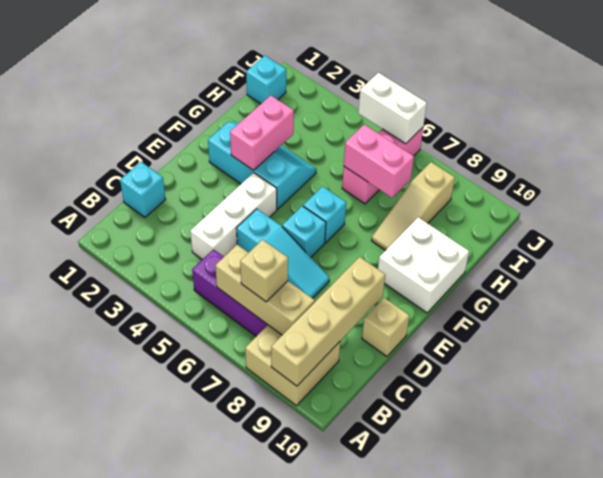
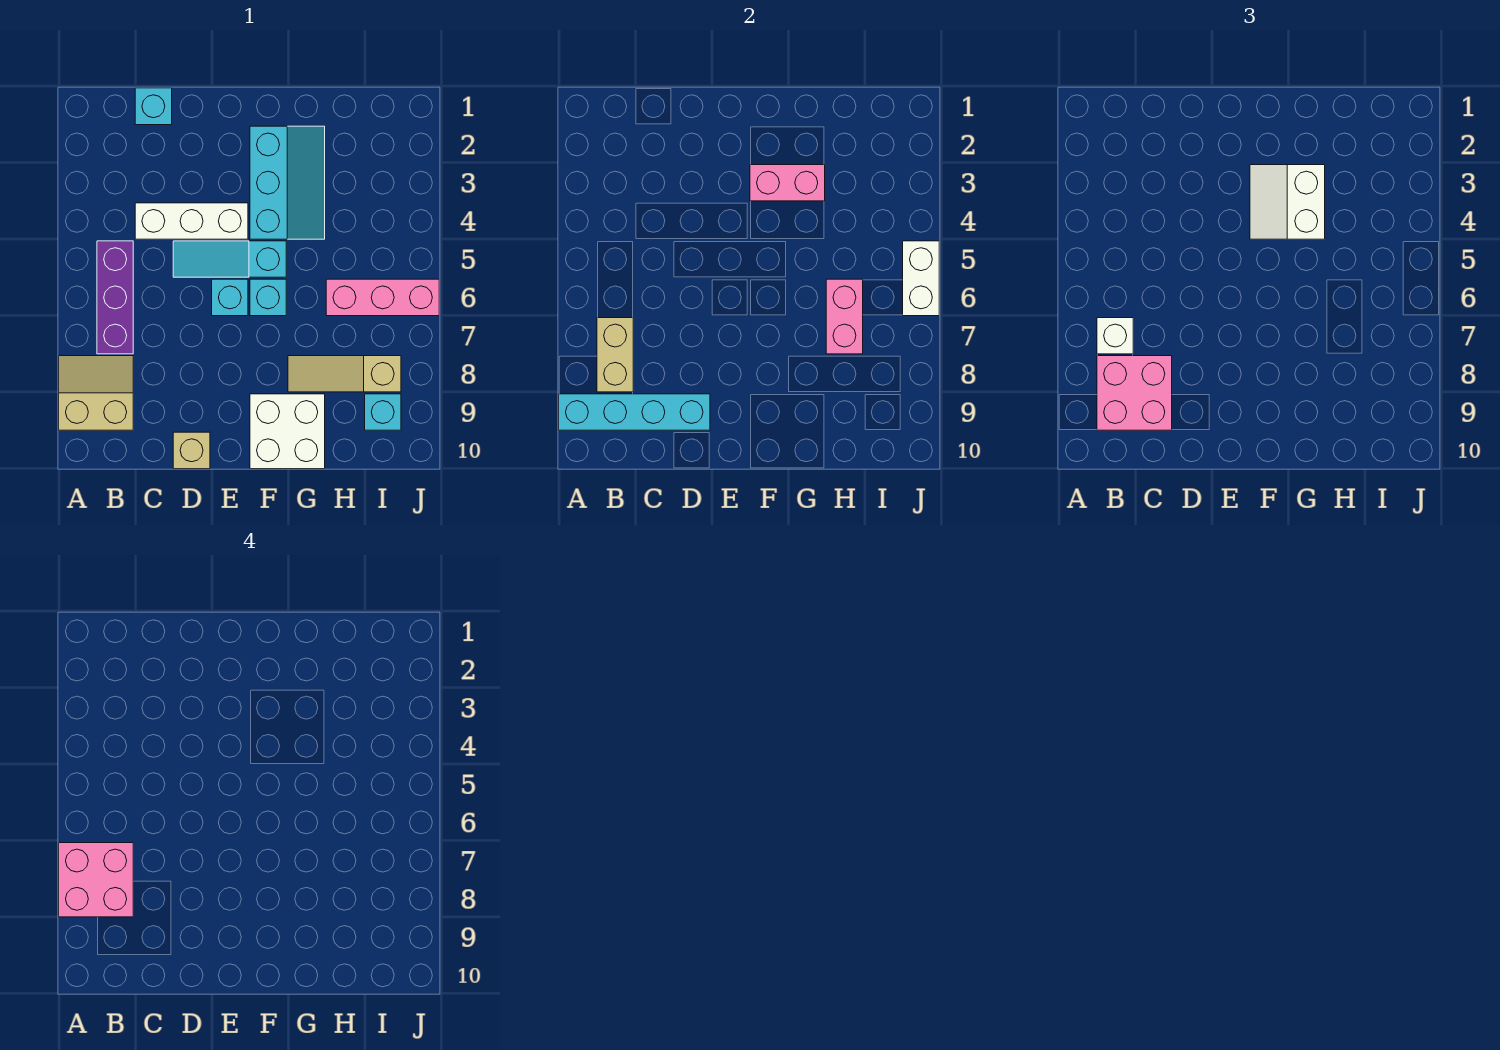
none -> pink brick A7:B8 level 4
tan brick A8:B9 level 1 -> tan slope A8:B9 level 1 top 9
tan brick A9:D9 level 2 -> cyan brick A9:D9 level 2
tan brick B6:B8 level 2 -> tan brick B7:B8 level 2
tan brick B7 level 3 -> white brick B7 level 3
none -> pink brick B8:C9 level 3
cyan slope D5:D7 level 1 top 5 -> cyan slope D5:F5 level 1 top F
none -> white slope F3:G4 level 3 top G
cyan brick I1 level 1 -> cyan brick I9 level 1

